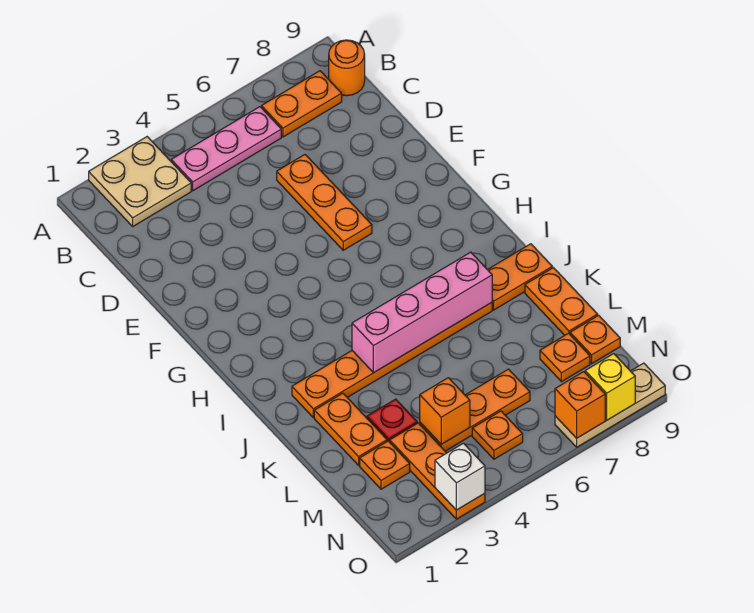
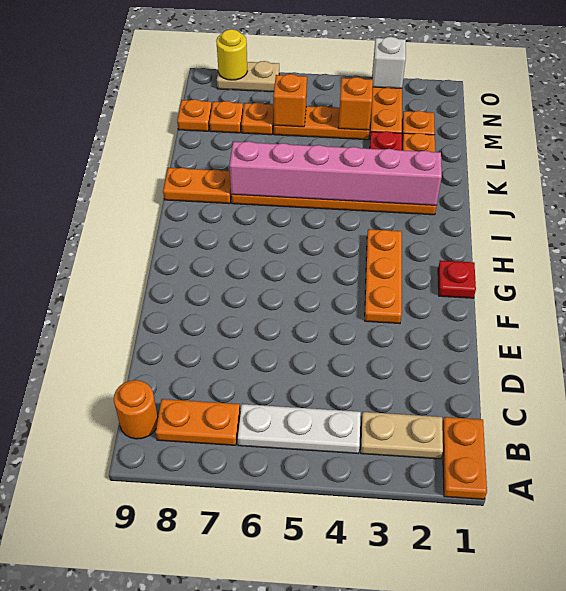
tan plate A2:B3 level 1 -> tan plate B2:B3 level 1
pink plate B4:B6 level 1 -> white plate B4:B6 level 1
orange plate D6:F6 level 1 -> orange plate F3:H3 level 1
none -> red plate G1 level 1
pink brick J4:J7 level 2 -> pink brick J2:J7 level 2
orange plate K9:L9 level 1 -> orange plate A1:B1 level 1
orange plate N5 level 1 -> orange plate M7 level 1
tan plate O7:O9 level 1 -> tan plate O7:O8 level 1
orange brick O7 level 2 -> orange brick M6 level 2
yellow brick O8 level 2 -> yellow round brick O8 level 2

